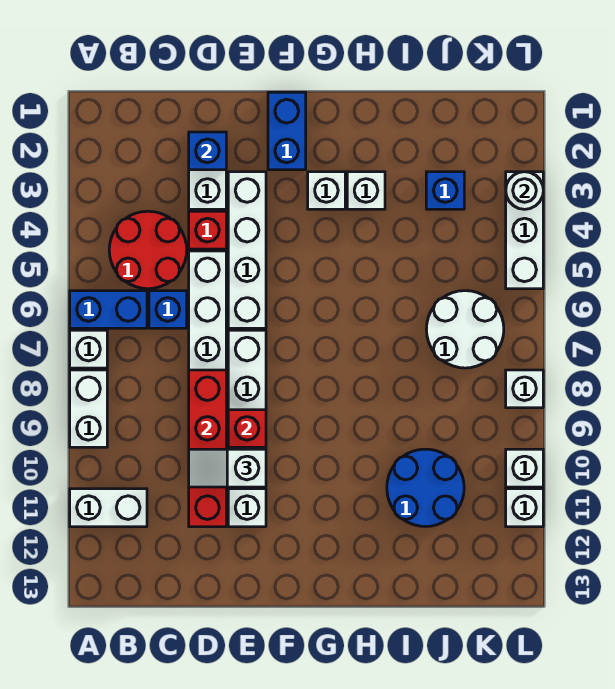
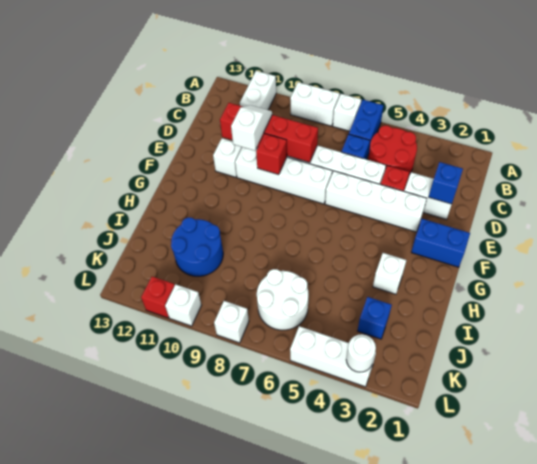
white brick G3 level 1 -> none
white brick L11 level 1 -> red brick L11 level 1

